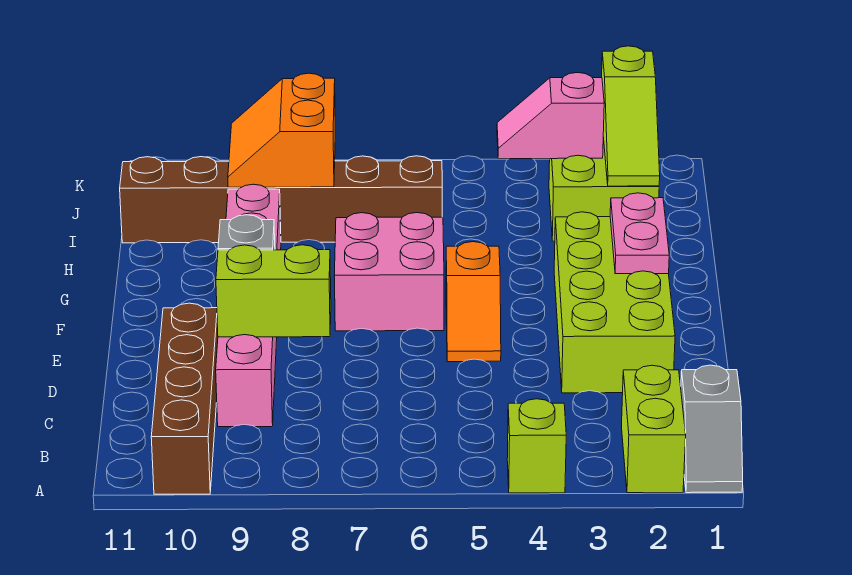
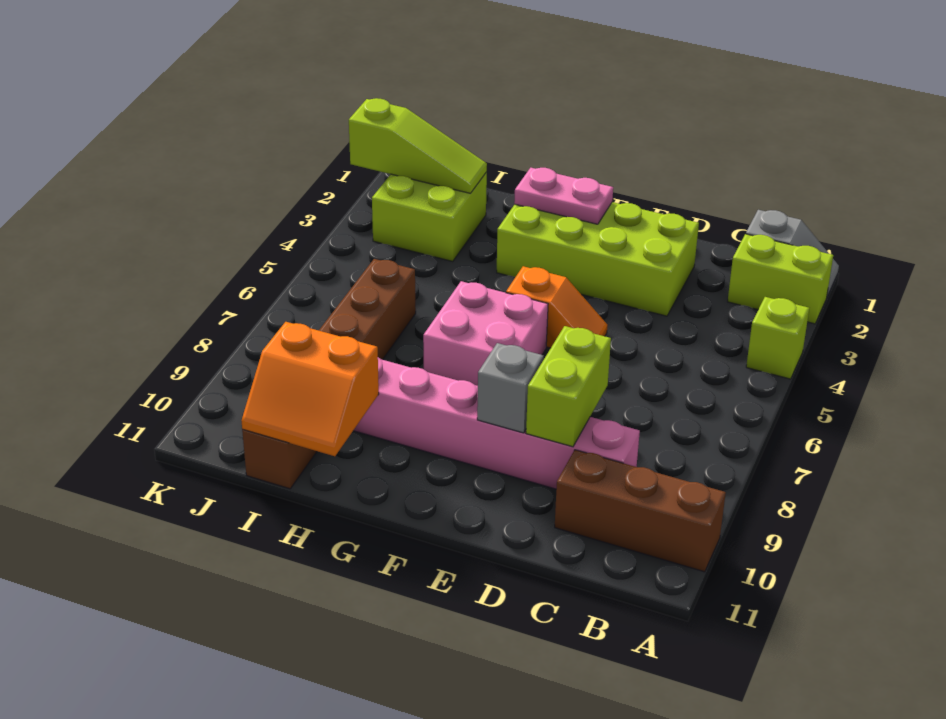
brown brick A10:D10 level 1 -> brown brick A10:C10 level 1
orange slope I8:J9 level 2 top 8 -> orange slope H10:I11 level 2 top 10
pink slope J3:J4 level 2 top 3 -> none

